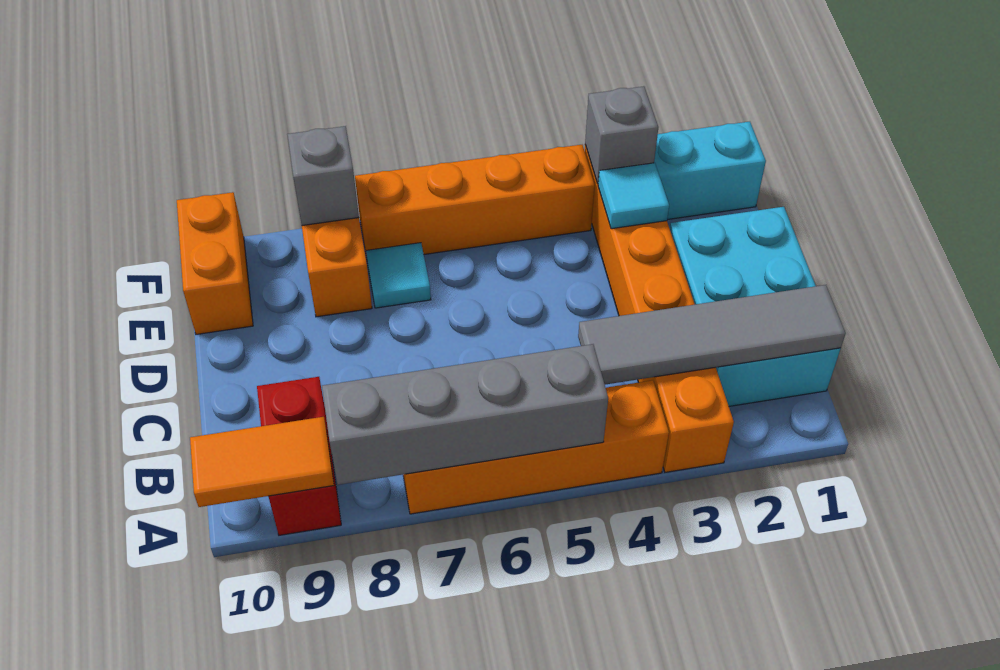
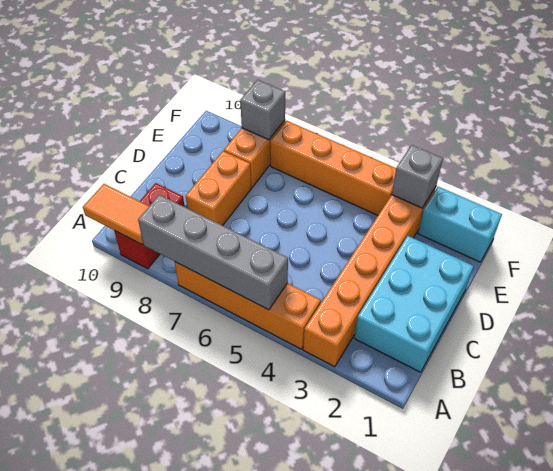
grey tile B1:B4 level 2 -> none
cyan tile E3 level 2 -> none
cyan tile E7 level 1 -> none
orange brick E10:F10 level 1 -> orange brick C8:D8 level 1

